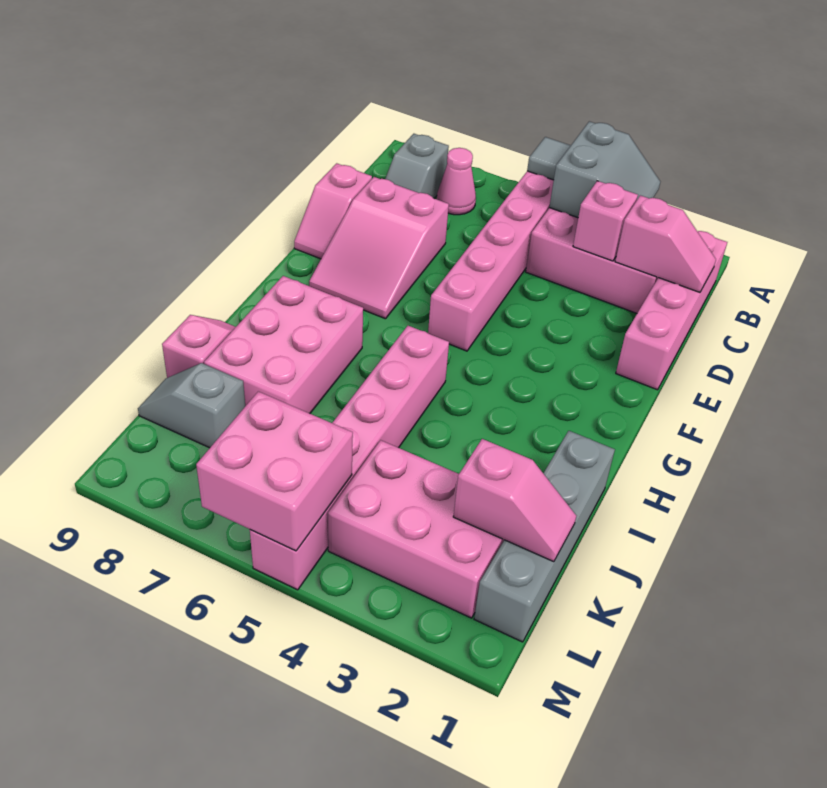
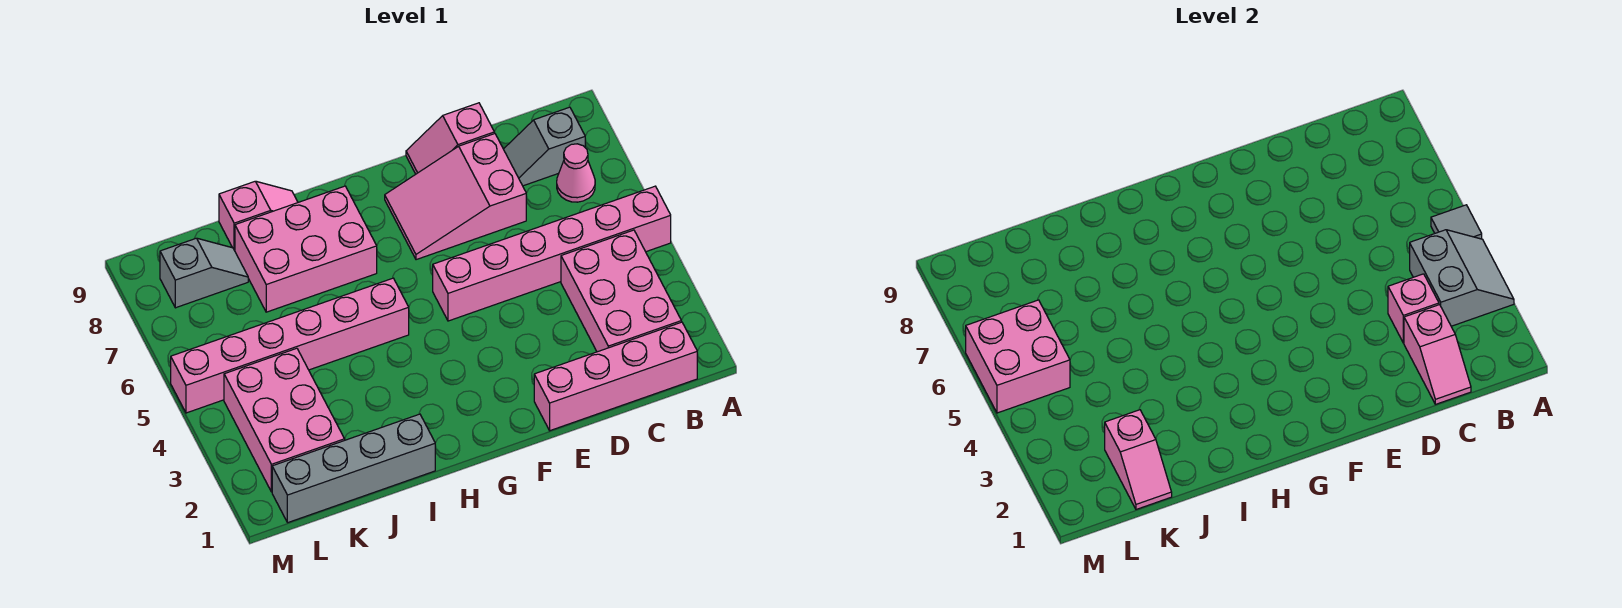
grey slope A3:B4 level 2 top 4 -> grey slope A3:B4 level 2 top B
grey slope K8:K9 level 1 top 8 -> grey slope K8:L8 level 1 top L

